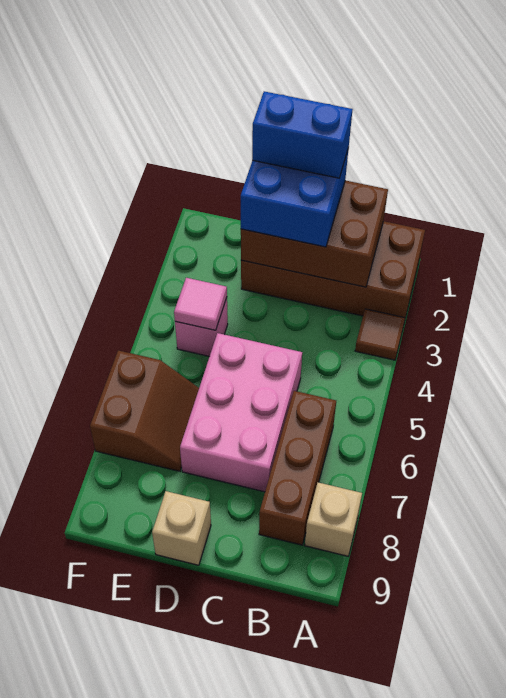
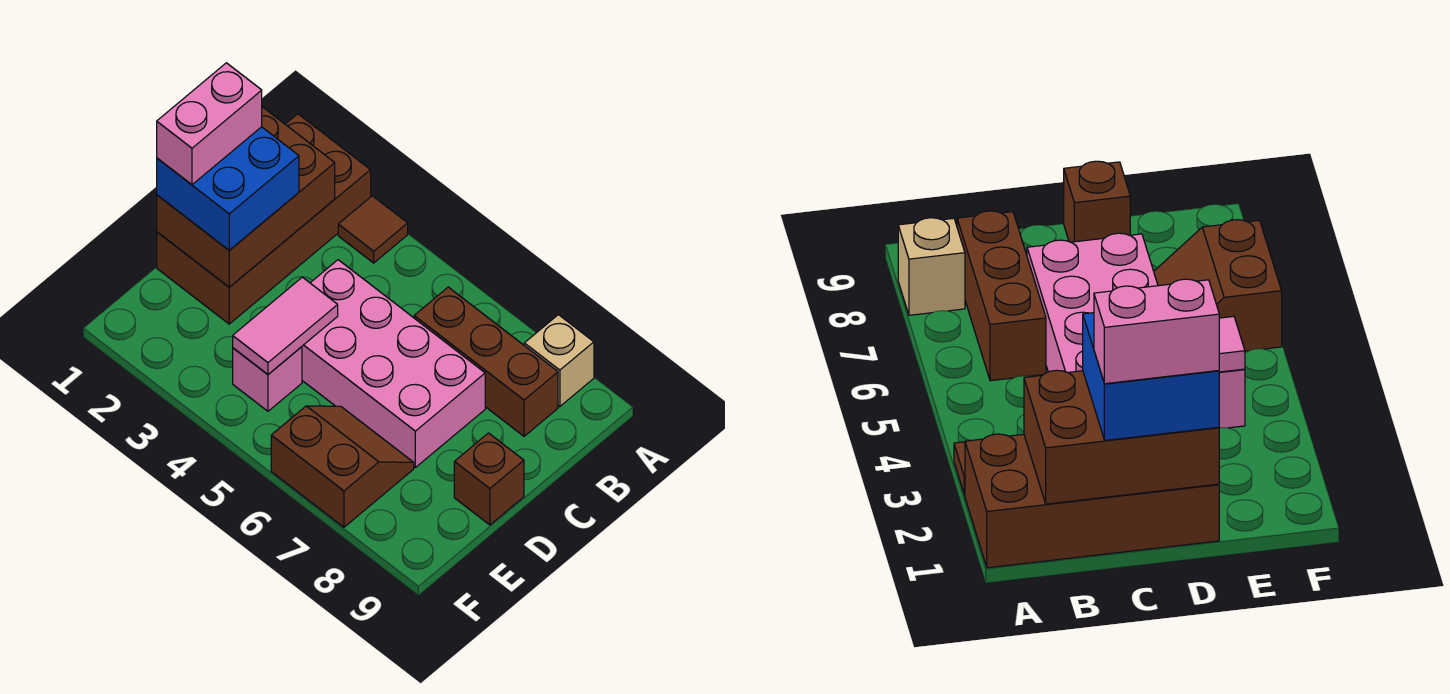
blue brick C1:D1 level 4 -> pink brick C1:D1 level 4
pink brick C5:D7 level 1 -> pink brick C4:D7 level 1
tan brick D9 level 1 -> brown brick D9 level 1
pink tile E4 level 2 -> pink tile D4:E4 level 2

